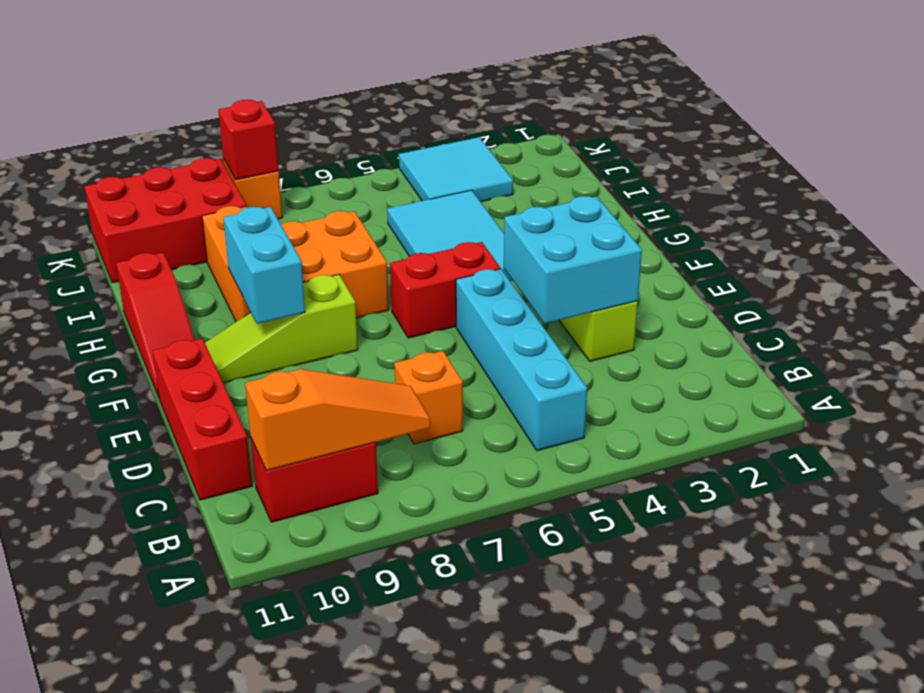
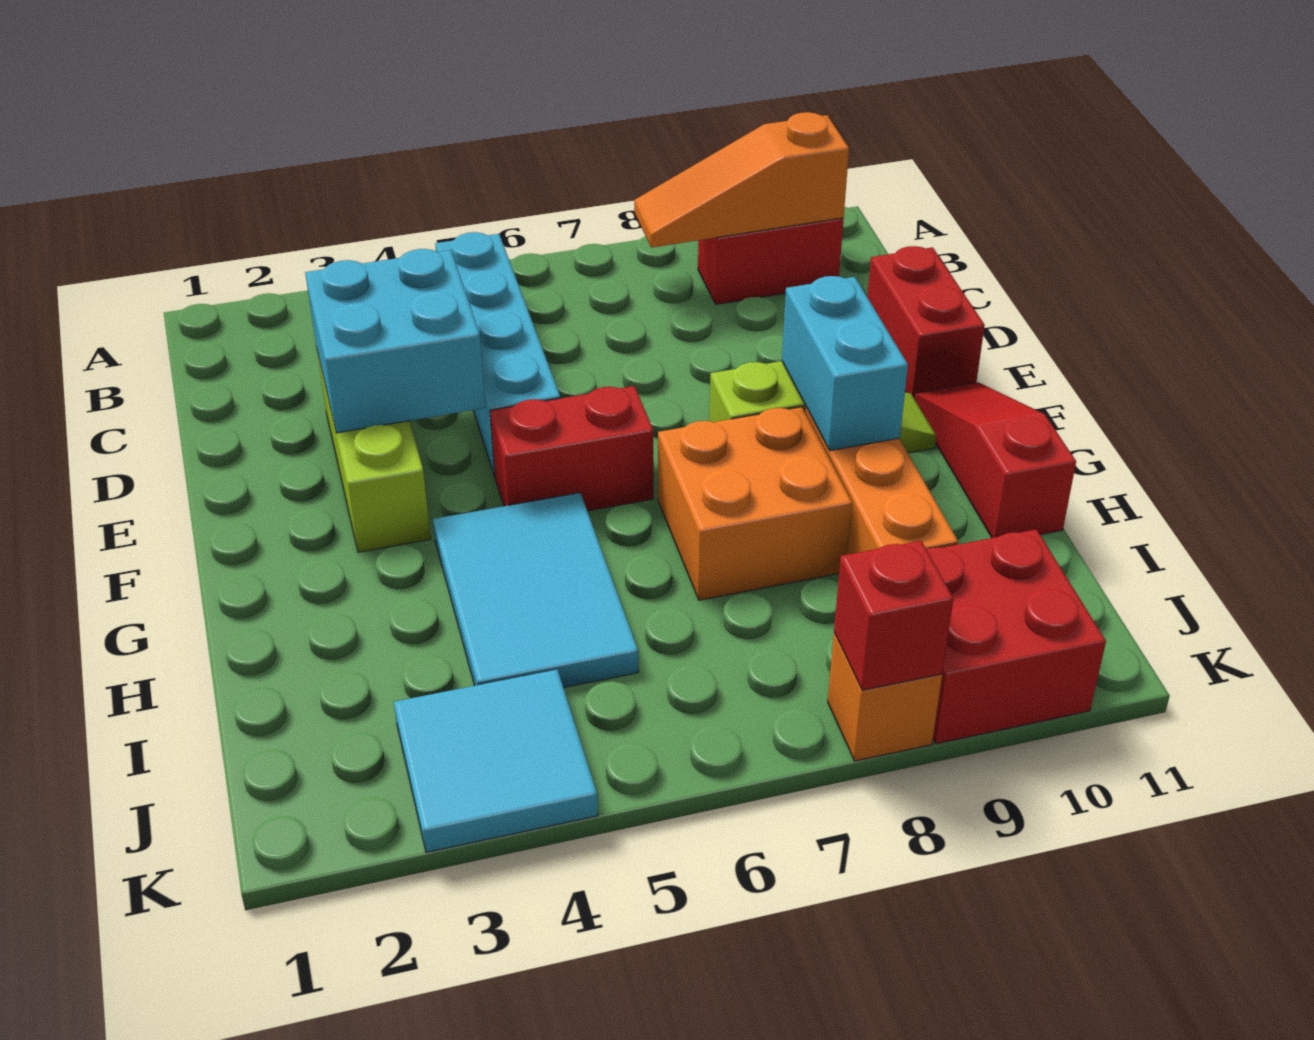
orange brick C7 level 1 -> none
red brick C11:E11 level 1 -> red brick D11:E11 level 1
red brick J9:K11 level 1 -> red brick J9:K10 level 1

